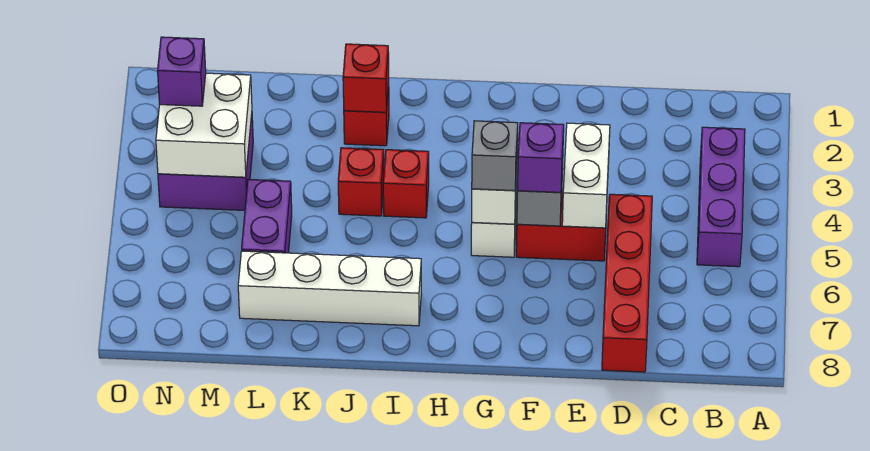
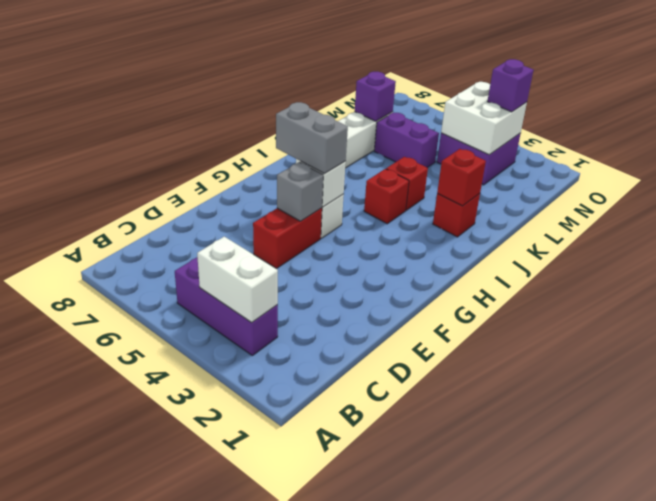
red brick D5:D8 level 1 -> none
white brick E4:E5 level 2 -> white brick B3:B4 level 2
purple brick F5 level 3 -> purple brick L7 level 2
grey brick G5 level 3 -> grey brick G5:G6 level 3

